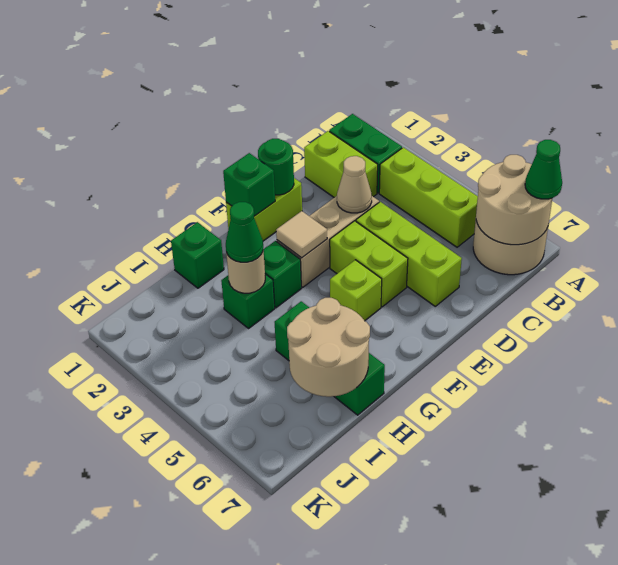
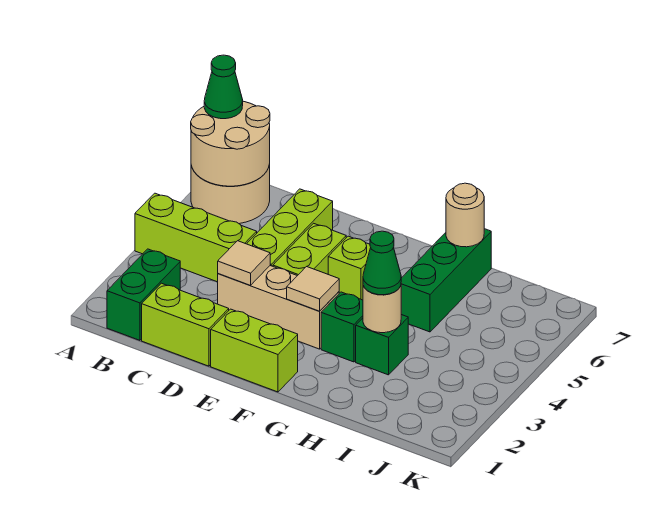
lime brick B3:B5 level 1 -> lime brick A4:C4 level 1
lime brick C1:C2 level 1 -> lime brick C1:D1 level 1
tan cone D3 level 2 -> tan tile D3 level 2
green round brick E1 level 2 -> none
green brick F1 level 2 -> none
green brick H1 level 1 -> none
tan round brick H6:I7 level 2 -> tan round brick H7 level 2

